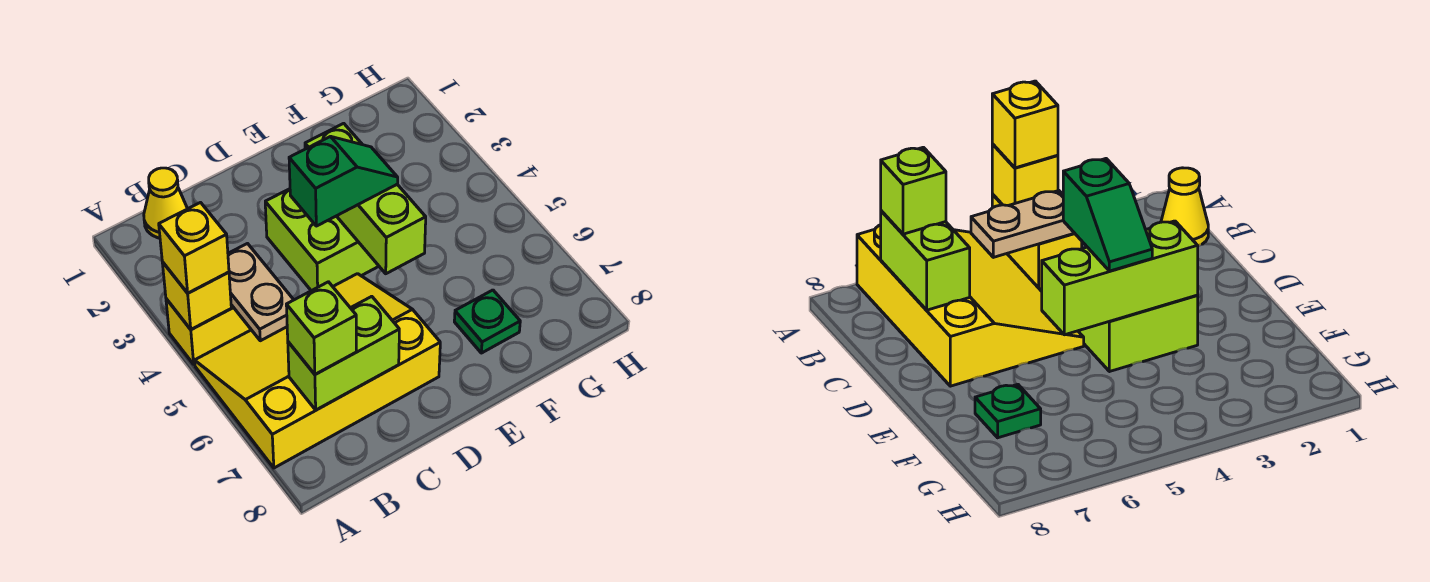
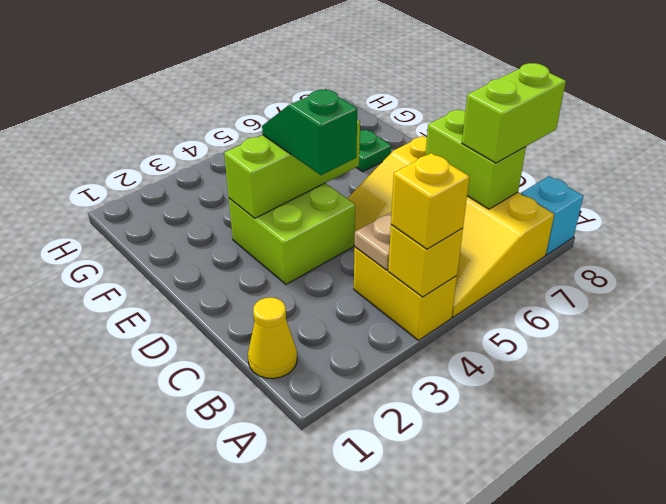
none -> cyan brick A8 level 1
lime brick B7 level 3 -> lime brick B7:B8 level 3

